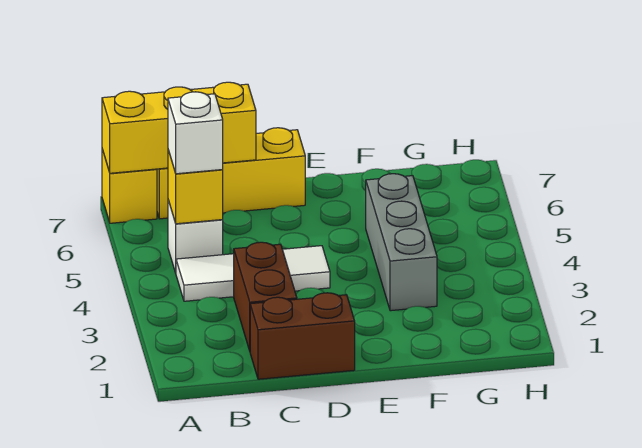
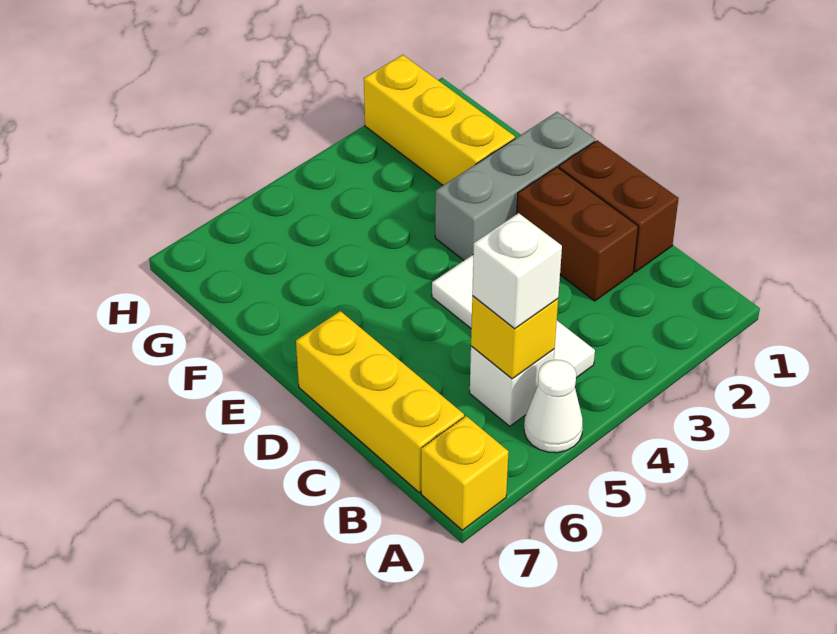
none -> white cone A5 level 1
yellow brick A7:C7 level 2 -> yellow brick F2:H2 level 1
brown brick C2:C3 level 1 -> brown brick C2:D2 level 1
grey brick F3:F5 level 1 -> grey brick E1:E3 level 1

